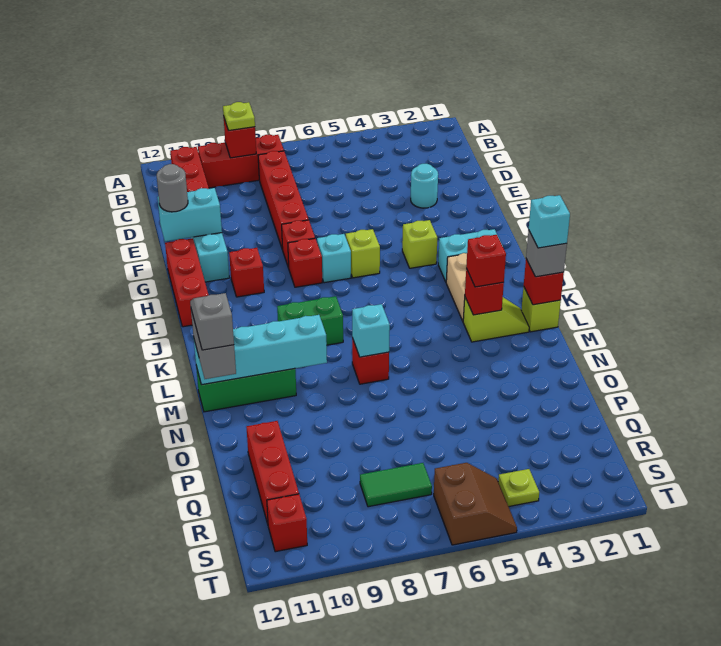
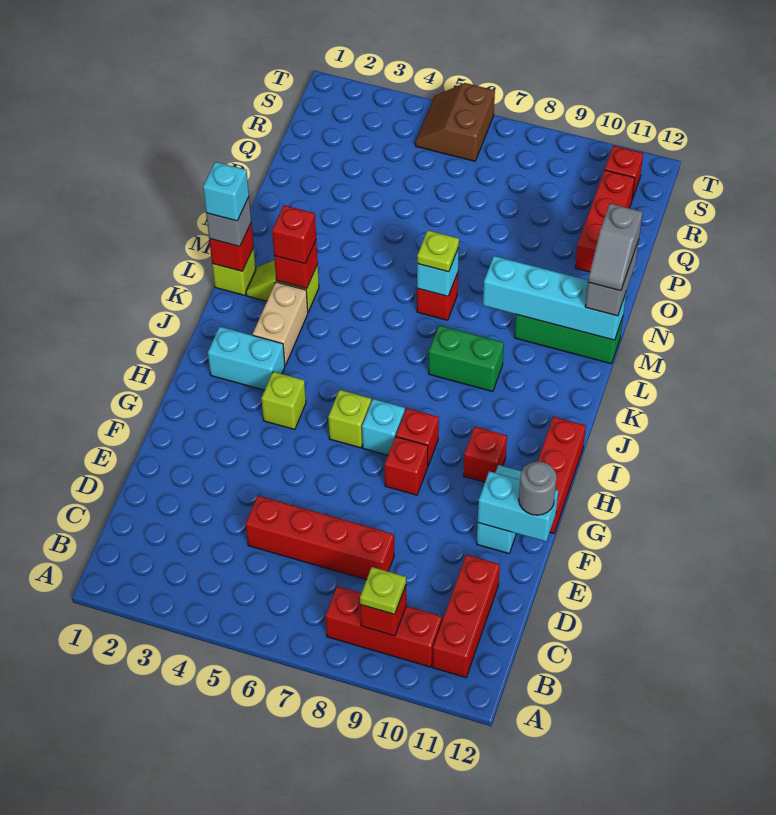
red brick C8:F8 level 1 -> red brick D5:D8 level 1
cyan round brick E3 level 1 -> none
green tile R7:R8 level 1 -> none
lime plate S4 level 1 -> lime plate M7 level 3

